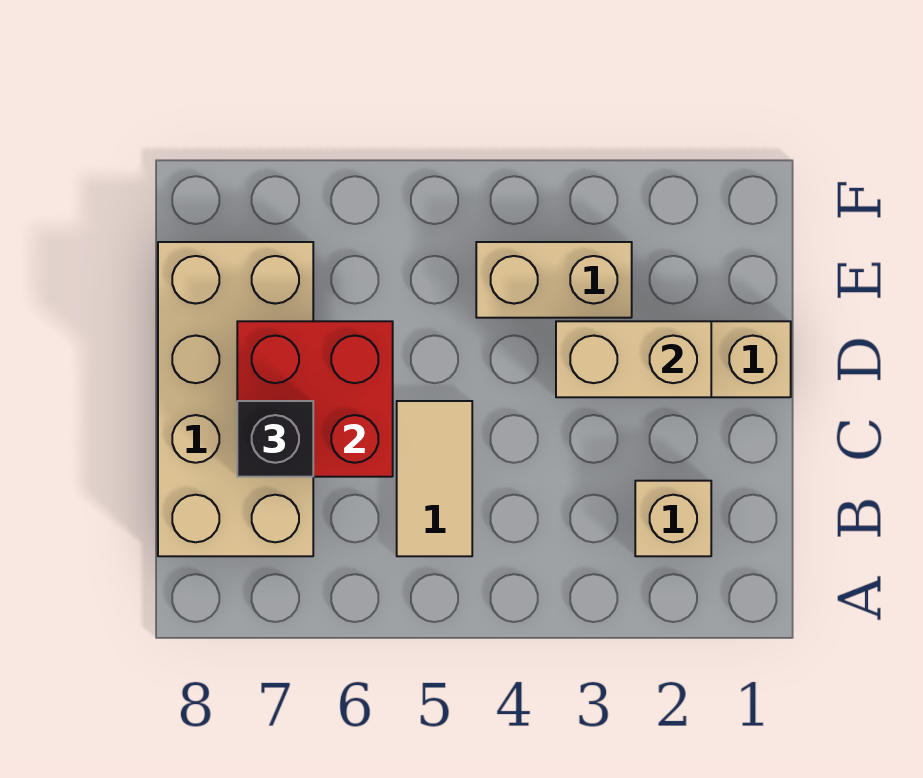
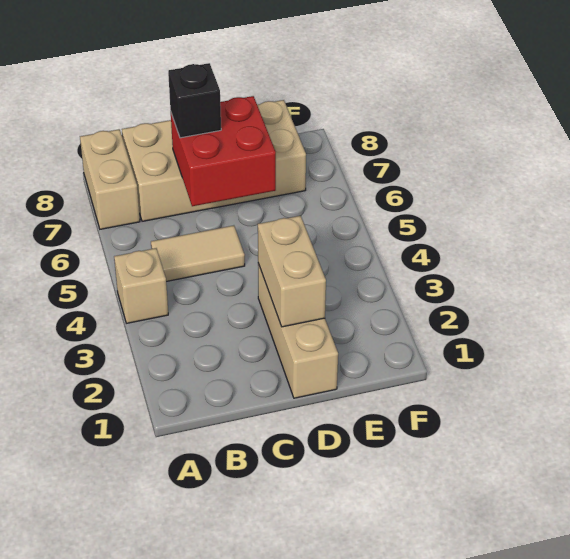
tan brick B2 level 1 -> tan brick A4 level 1
tan brick E3:E4 level 1 -> tan brick A7:A8 level 1

